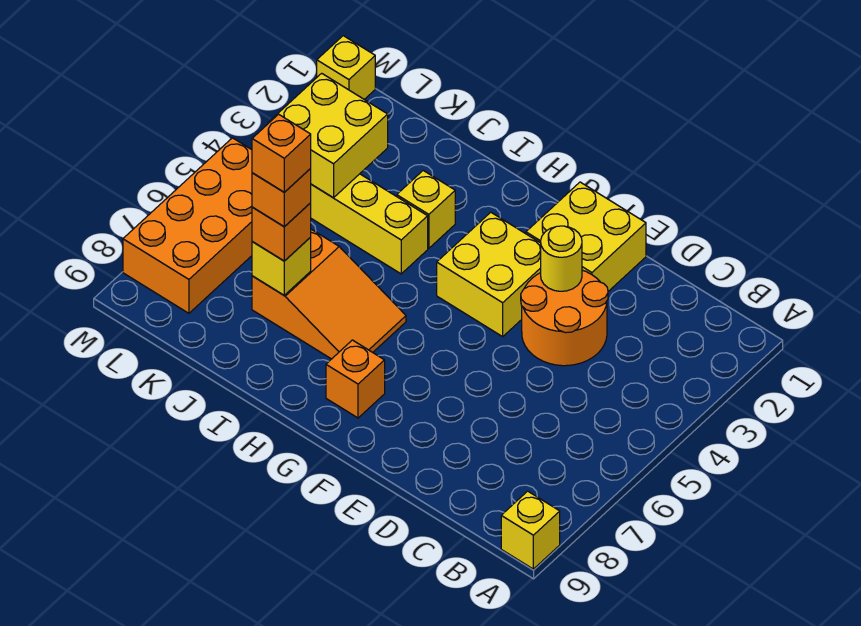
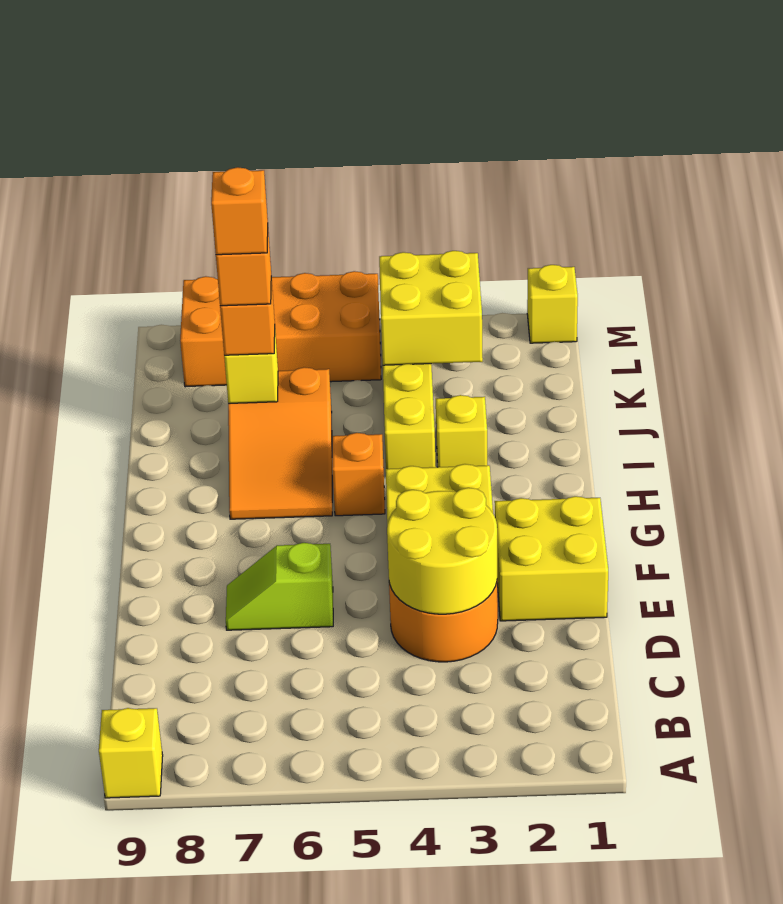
yellow round brick E3 level 2 -> yellow round brick D3:E4 level 2
none -> lime slope E6:E7 level 1 top 6
orange brick G8 level 1 -> orange brick H5 level 1

